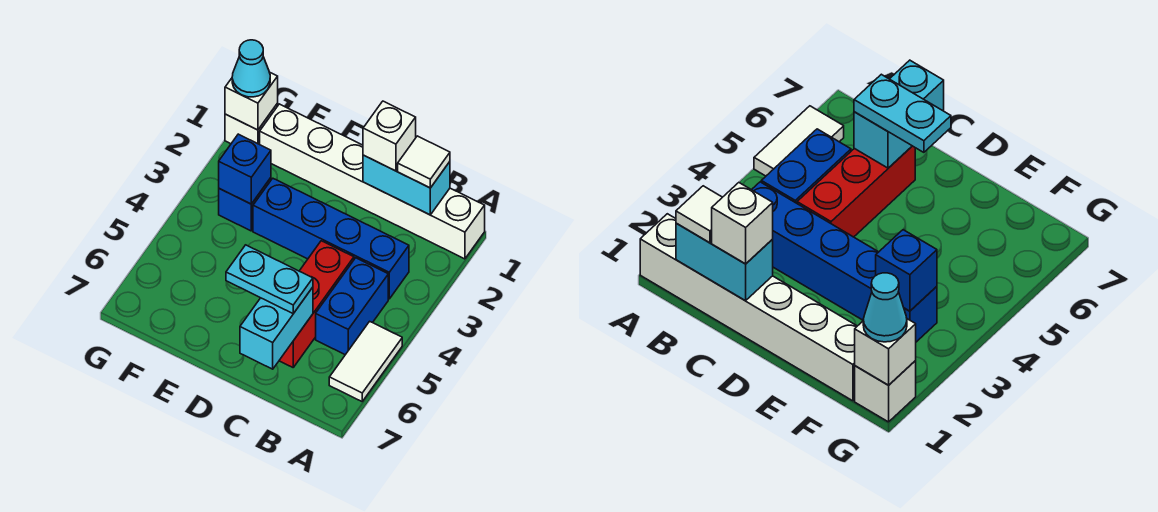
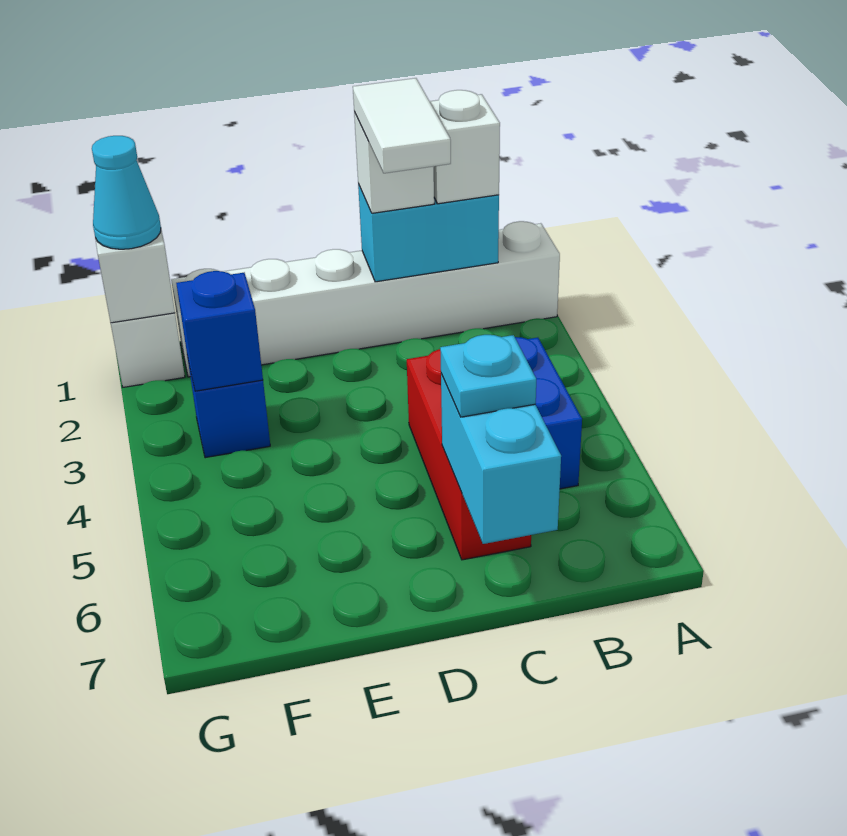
white tile A5:A6 level 1 -> white tile C1:C2 level 4
white tile B1 level 3 -> white brick B1 level 3
blue brick B3:E3 level 1 -> none
cyan plate C6:D6 level 3 -> cyan plate C6 level 3

